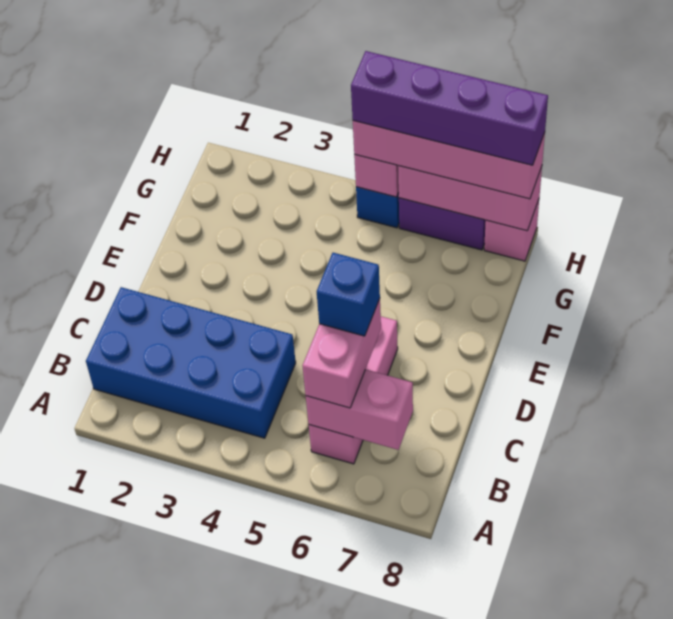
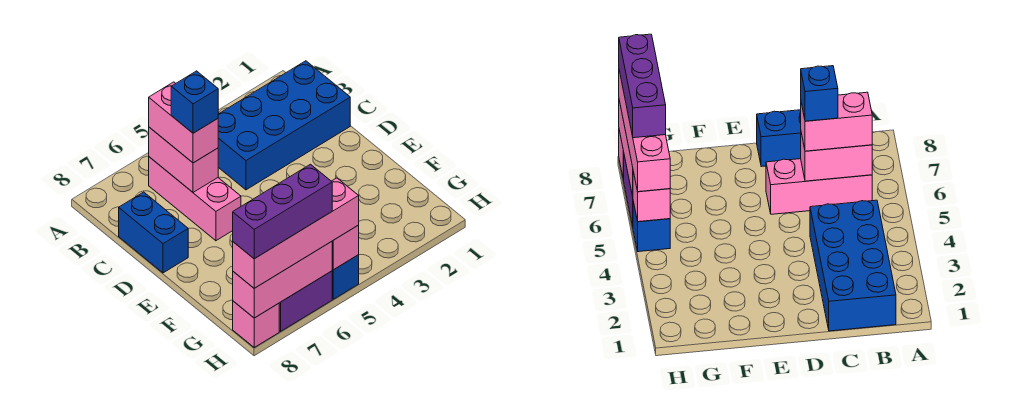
pink brick B6:B7 level 2 -> pink brick B6:C6 level 2
none -> blue brick C8:D8 level 1
purple brick H5:H8 level 4 -> purple brick H6:H8 level 4

